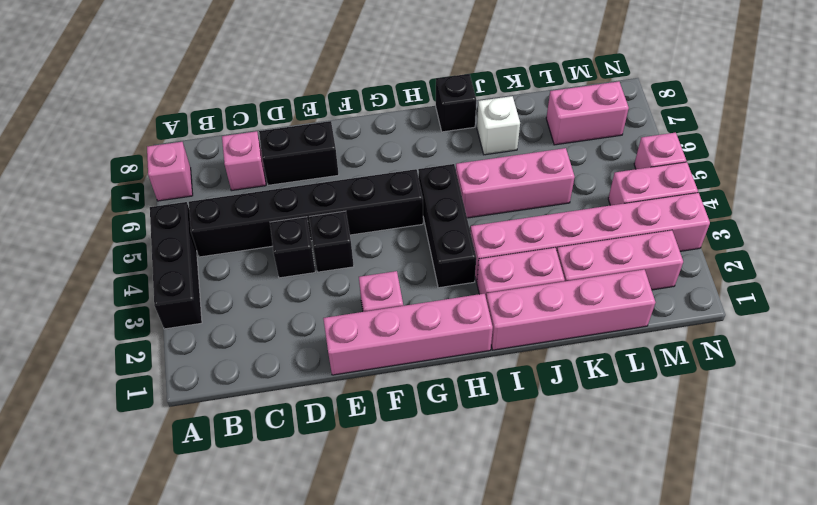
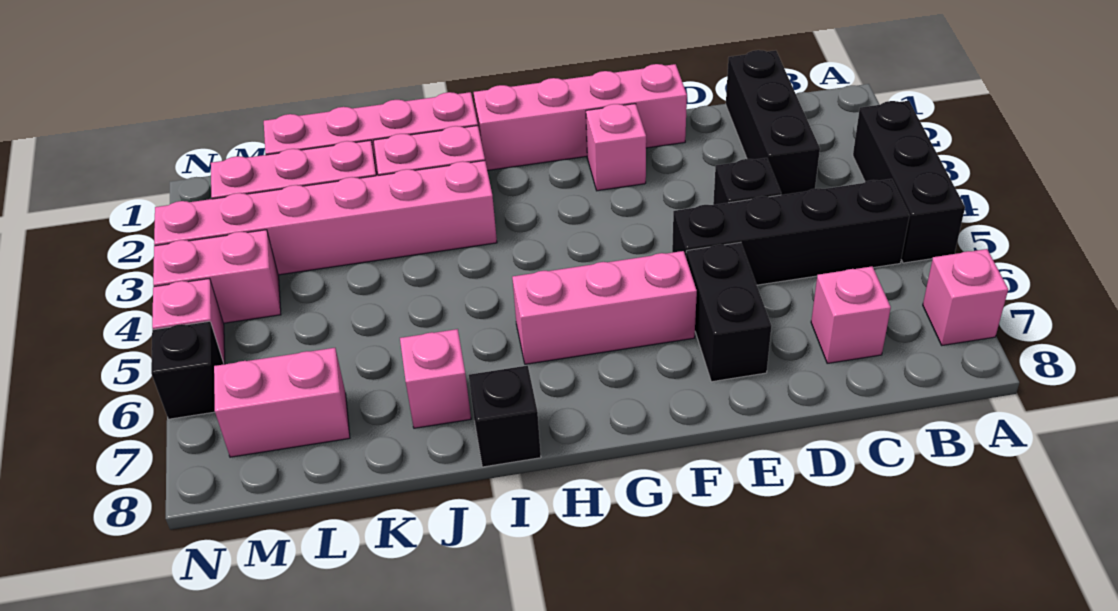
black brick B5:G5 level 1 -> black brick B5:E5 level 1
black brick D7:E7 level 1 -> black brick E6:E7 level 1
black brick E4 level 1 -> black brick N6 level 1
black brick H3:H5 level 1 -> black brick C1:C3 level 1
pink brick I5:K5 level 1 -> pink brick F6:H6 level 1
white brick J7 level 1 -> pink brick J7 level 1

